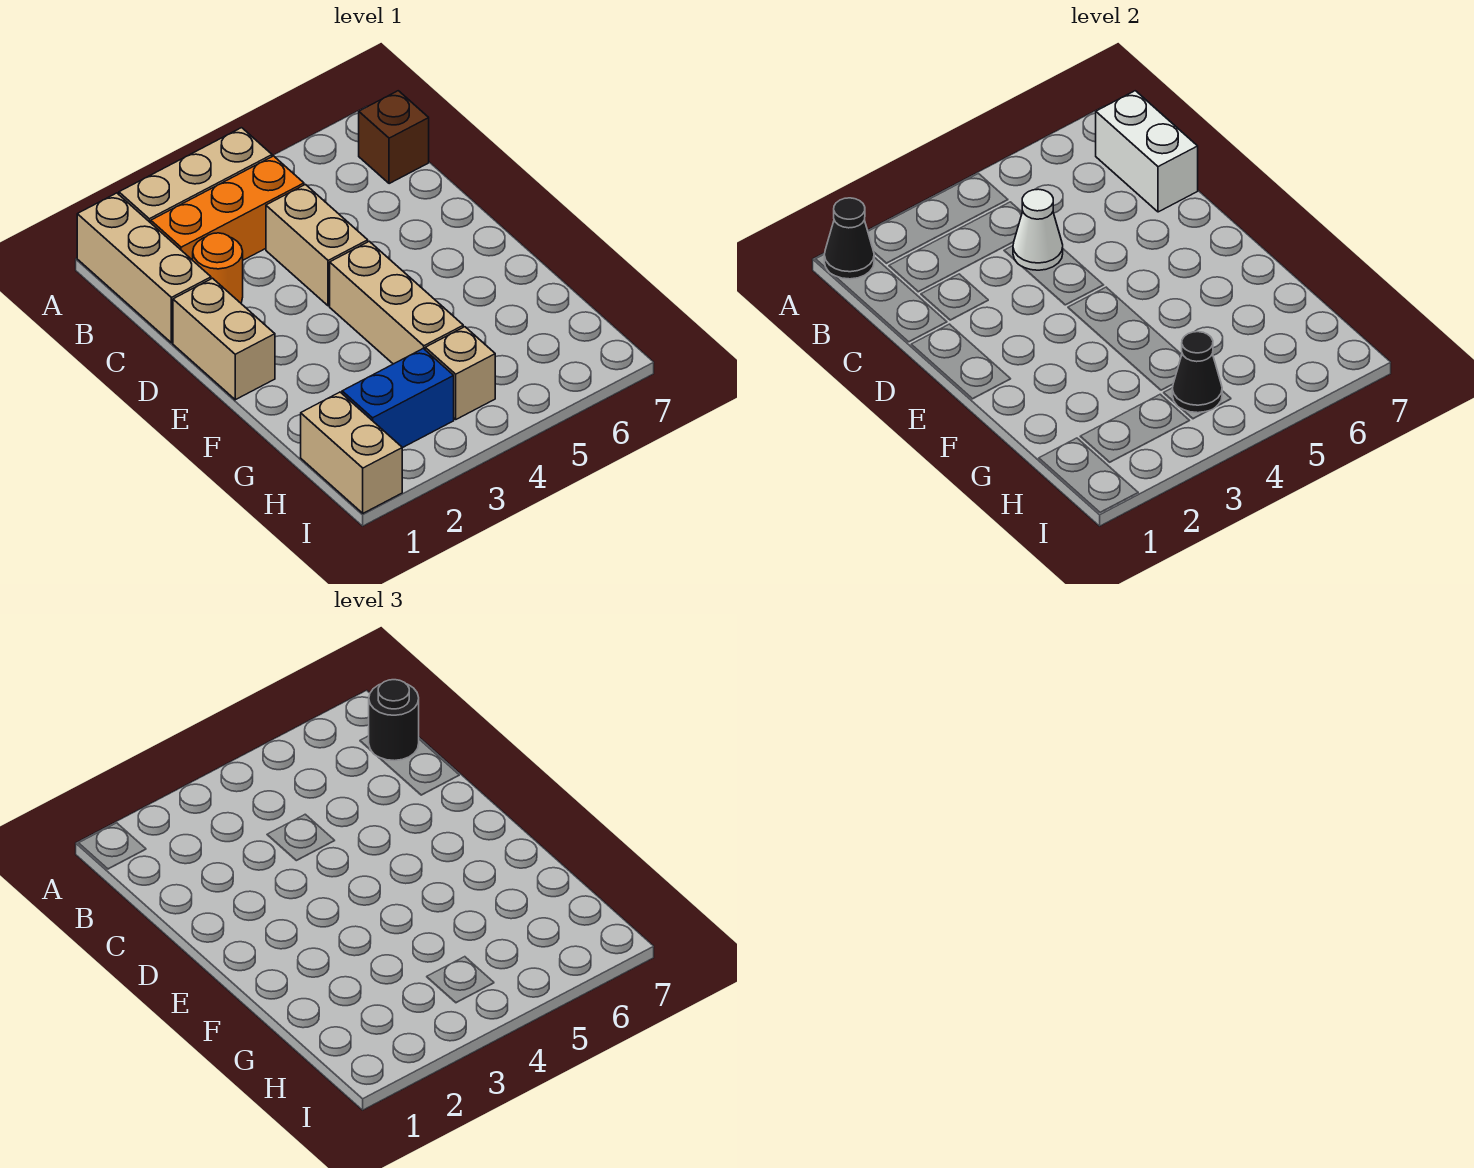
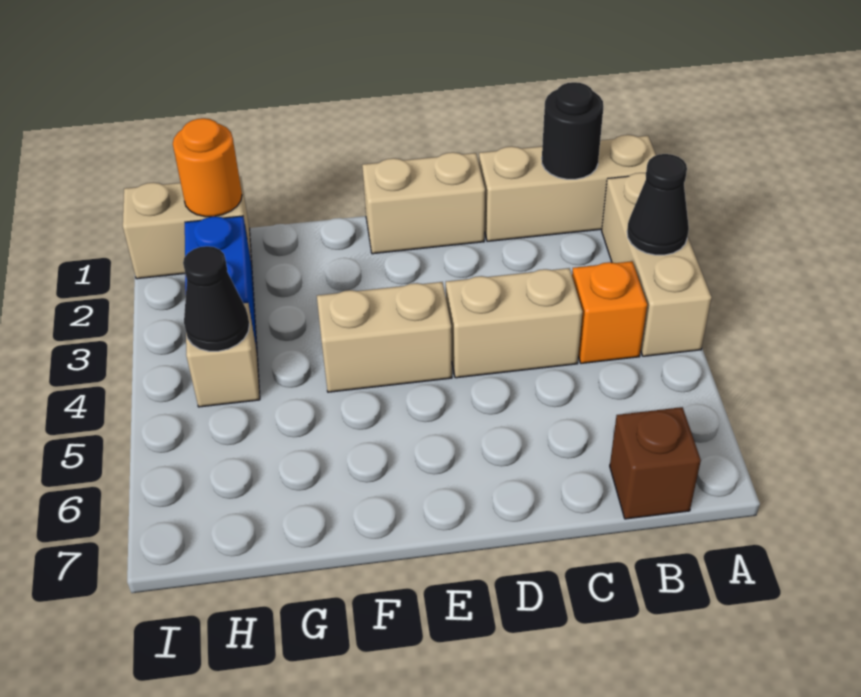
black cone A1 level 2 -> black cone A3 level 2
orange brick B2:B4 level 1 -> orange brick B4 level 1
white brick B7:C7 level 2 -> none
black round brick B7 level 3 -> black round brick B1 level 2
orange round brick C2 level 1 -> orange round brick H1 level 2
white cone C4 level 2 -> none
tan brick E4:G4 level 1 -> tan brick E4:F4 level 1

